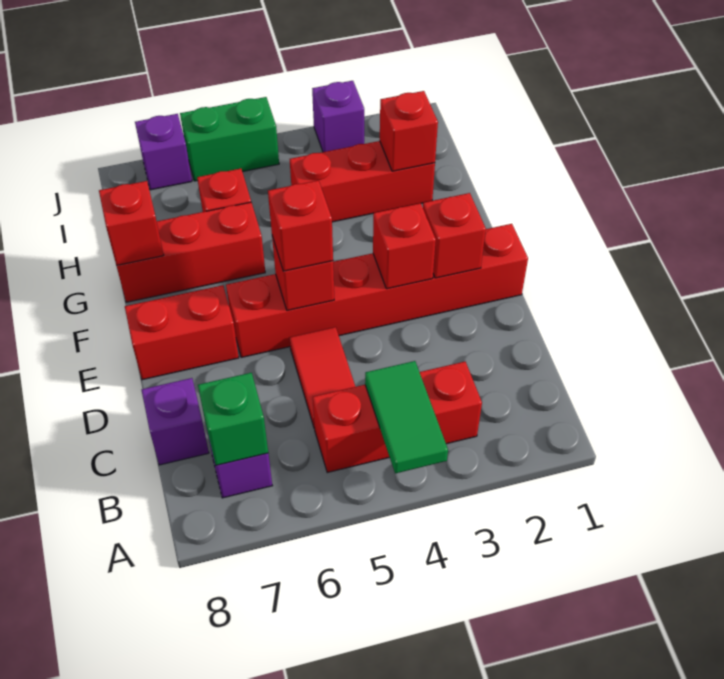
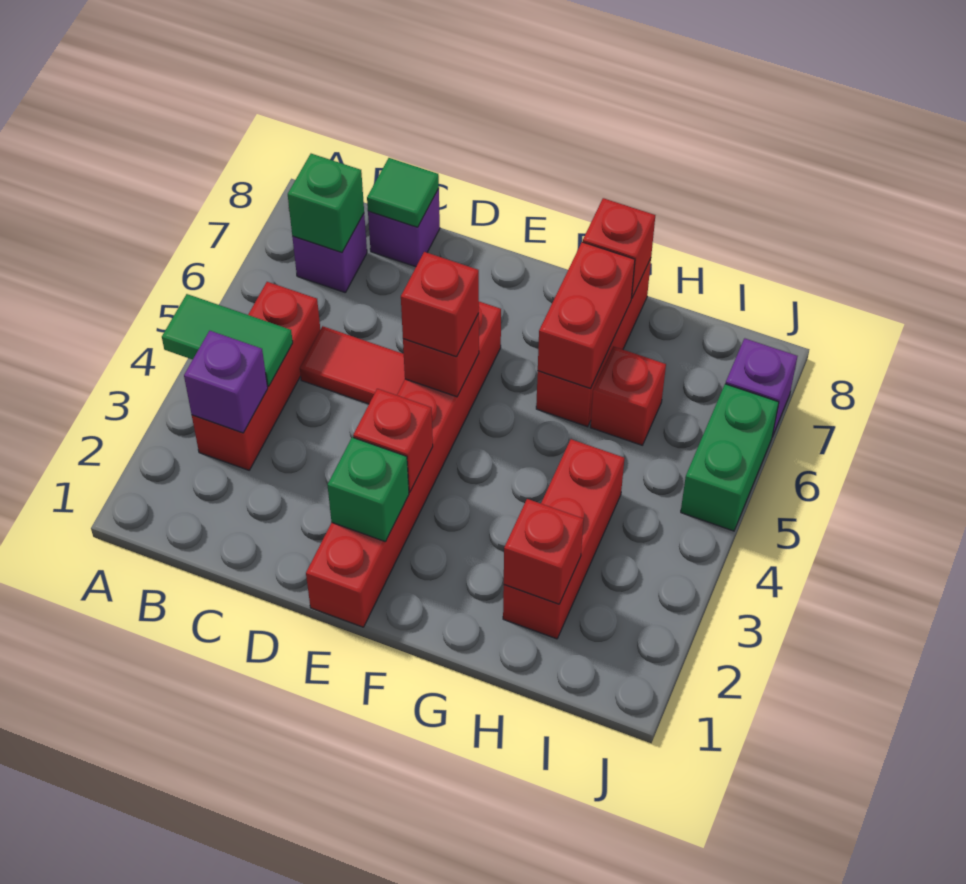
none -> green tile C8 level 2
red brick E2 level 2 -> green brick E2 level 2
red brick E7:E8 level 1 -> red brick G6:G7 level 2
purple brick J3 level 1 -> purple brick B3 level 2

